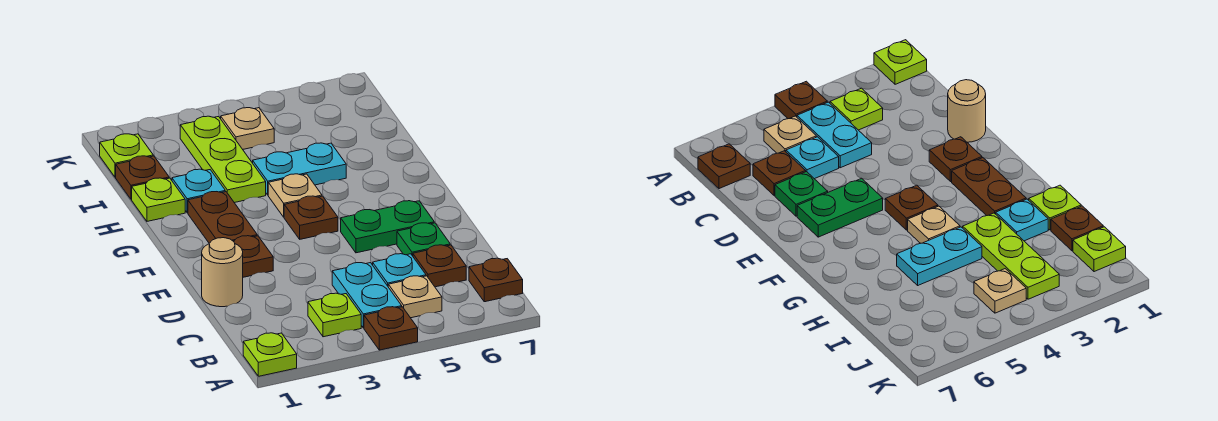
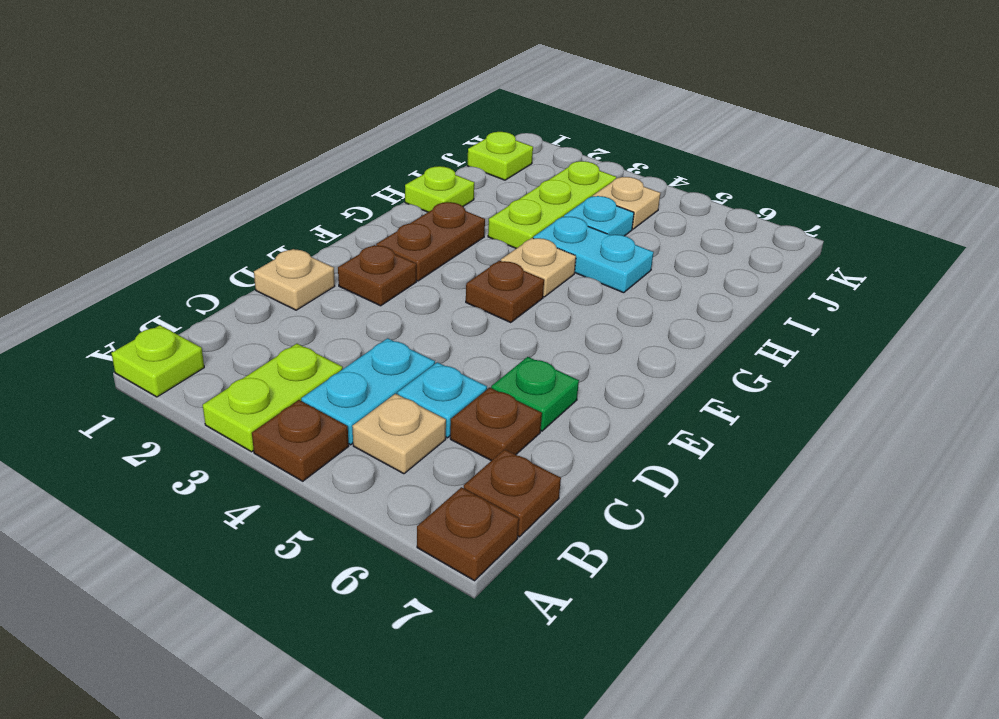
lime plate B3 level 1 -> lime plate A3:B3 level 1
tan round brick D1 level 1 -> tan plate D1 level 1
green plate E5:E6 level 1 -> none
cyan plate H2 level 1 -> cyan plate I4 level 1
brown plate I1 level 1 -> brown plate A7 level 1

